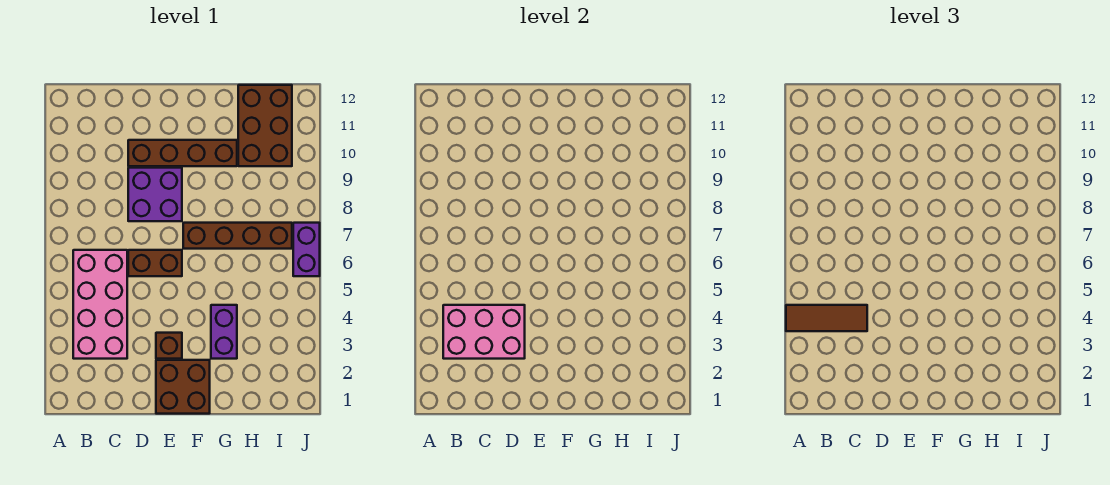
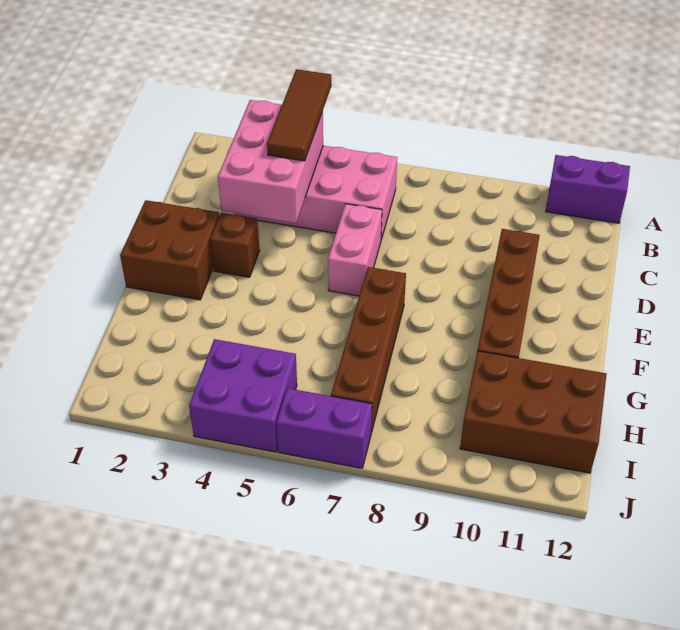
brown brick D6:E6 level 1 -> pink brick D6:E6 level 1
purple brick D8:E9 level 1 -> purple brick I4:J5 level 1
purple brick G3:G4 level 1 -> purple brick A11:A12 level 1

